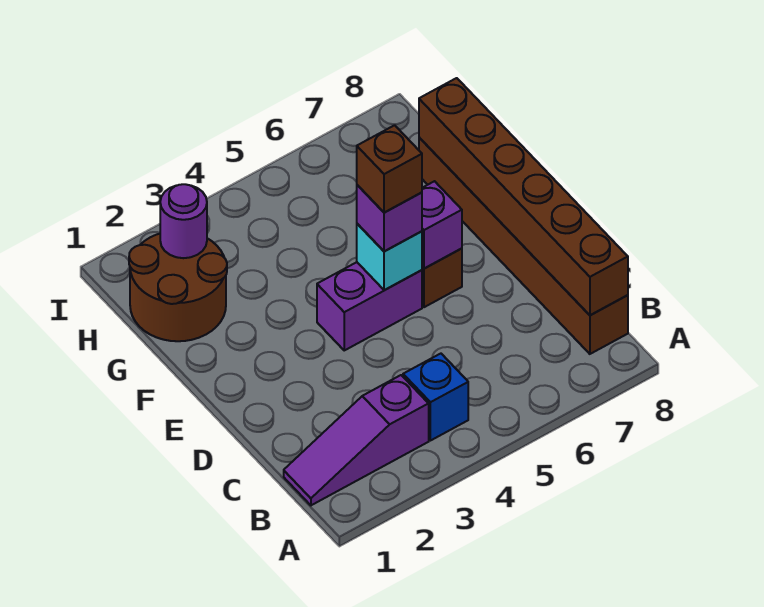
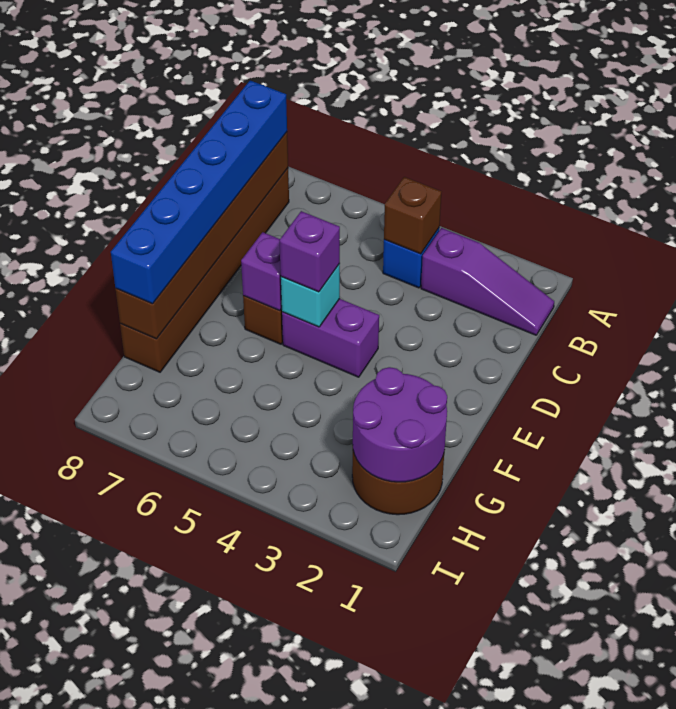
none -> blue brick B8:G8 level 3
brown brick E5 level 4 -> brown brick B4 level 2
purple round brick H2 level 2 -> purple round brick G1:H2 level 2

